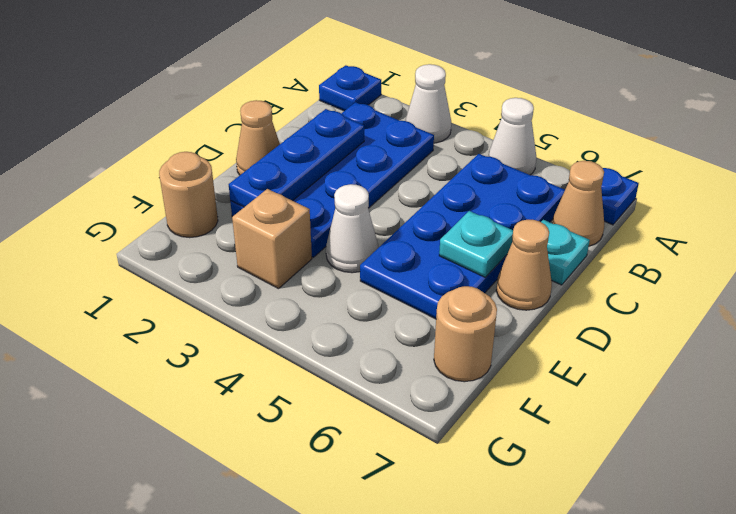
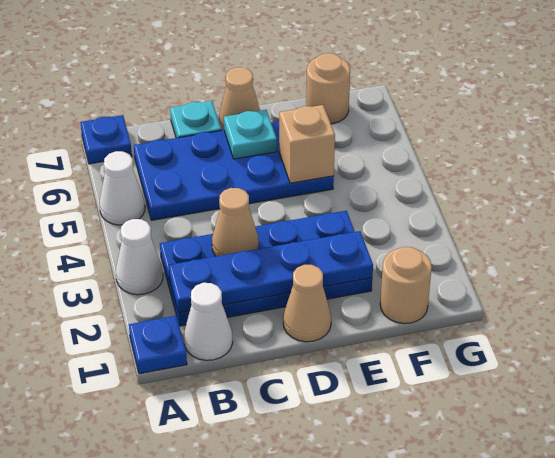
tan cone B7 level 1 -> tan cone C3 level 2
blue plate C2:E2 level 2 -> blue plate B2:E2 level 2
white cone E4 level 1 -> white cone B1 level 1
tan brick F3 level 1 -> tan brick E5 level 2

